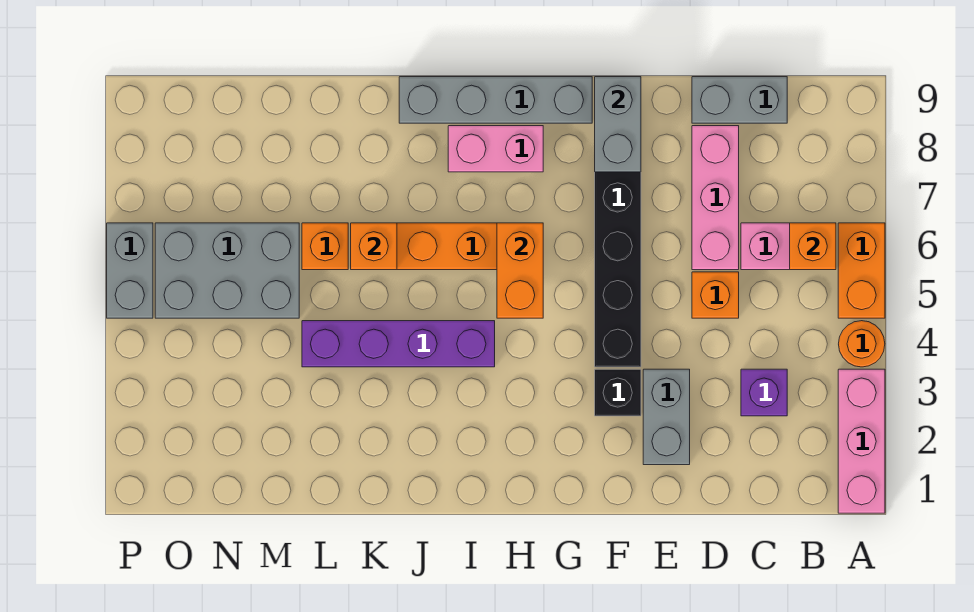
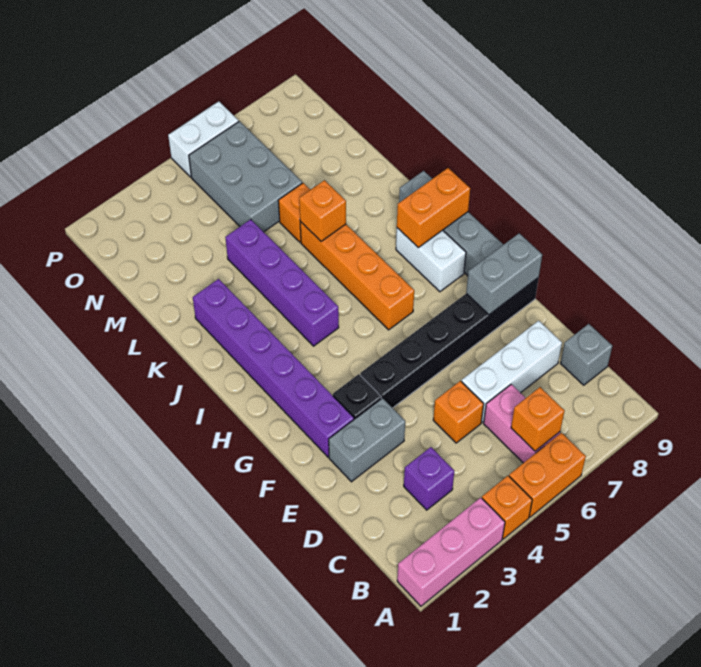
orange round brick A4 level 1 -> orange brick A4 level 1
grey brick C9:D9 level 1 -> grey brick C9 level 1
pink brick D6:D8 level 1 -> white brick D6:D8 level 1
none -> purple brick F2:K2 level 1
orange brick H5:H6 level 2 -> orange brick I8:I9 level 2
pink brick H8:I8 level 1 -> white brick H8:I8 level 1
grey brick P5:P6 level 1 -> white brick P5:P6 level 1

